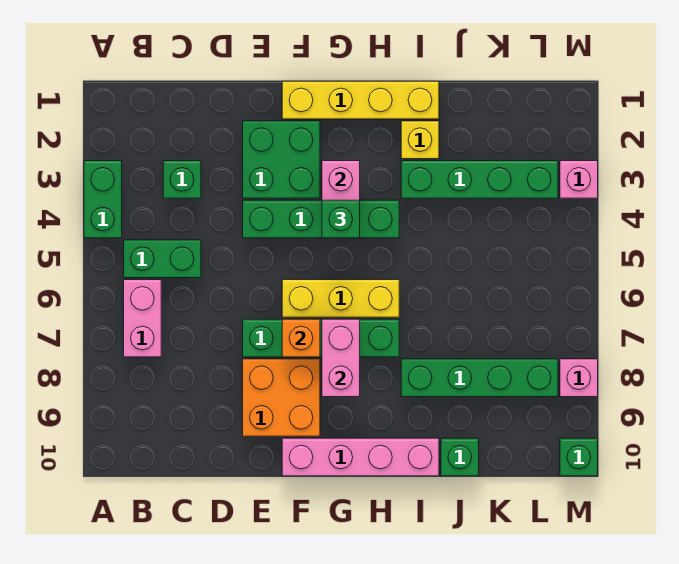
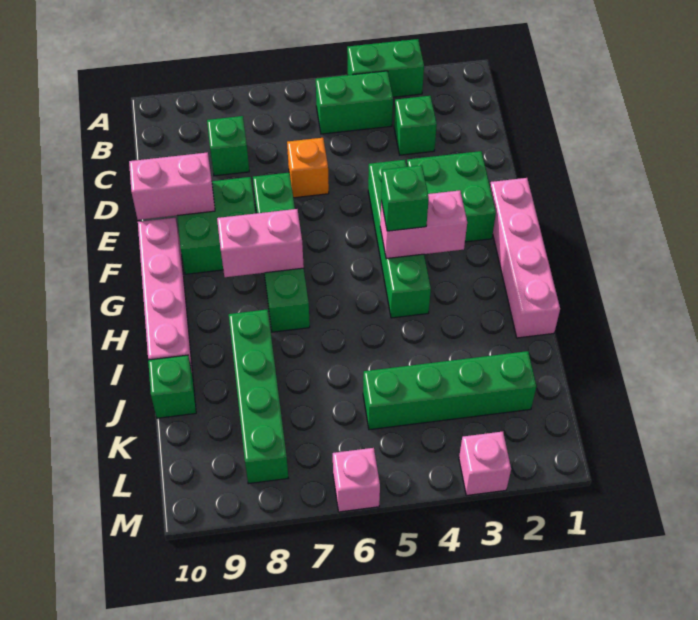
green brick B5:C5 level 1 -> green brick B4:B5 level 1
pink brick B6:B7 level 1 -> pink brick E9:E10 level 2
orange brick E8:F9 level 1 -> green brick E8:F9 level 1
yellow brick F1:I1 level 1 -> pink brick F1:I1 level 1
yellow brick F6:H6 level 1 -> none
orange brick F7 level 2 -> orange brick D6 level 1
yellow brick I2 level 1 -> none
green brick I3:L3 level 1 -> green brick K2:K5 level 1
pink brick M8 level 1 -> pink brick M6 level 1
green brick M10 level 1 -> green brick C8 level 1

